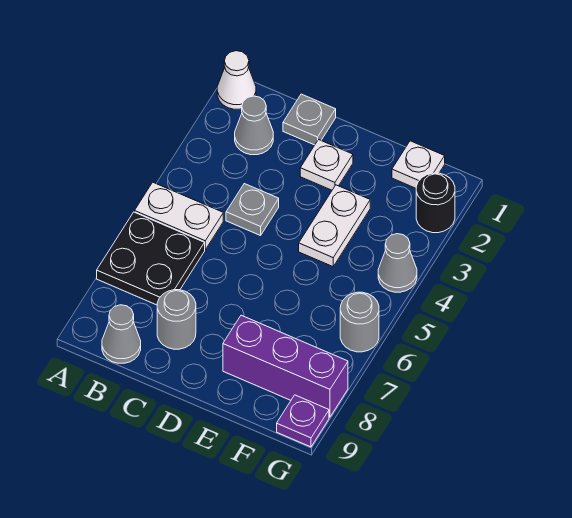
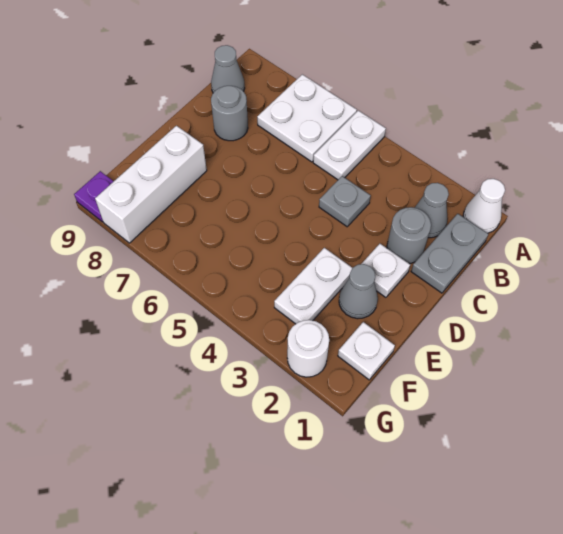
black plate A6:B7 level 1 -> white plate A6:B7 level 1
grey plate C1 level 1 -> grey plate B1:C1 level 1
white plate E3:E4 level 1 -> white plate E3:F3 level 1
purple brick E8:G8 level 1 -> white brick E8:G8 level 1
black round brick G2 level 1 -> white round brick G2 level 1
grey cone G4 level 1 -> grey cone E2 level 1
grey round brick G6 level 1 -> grey round brick C2 level 1

